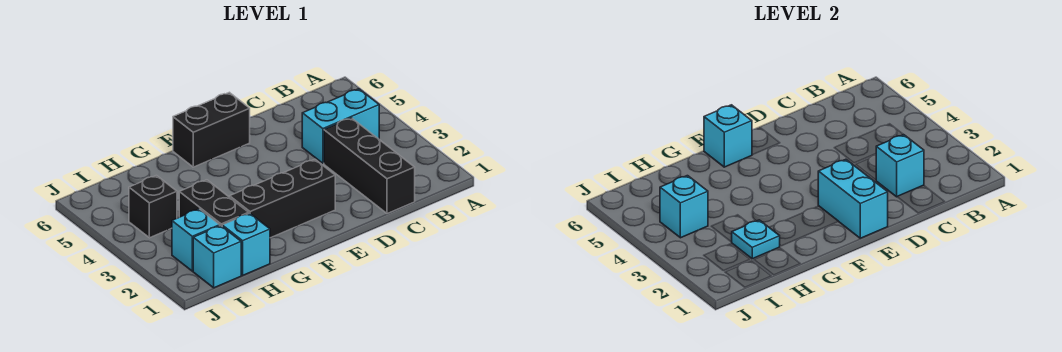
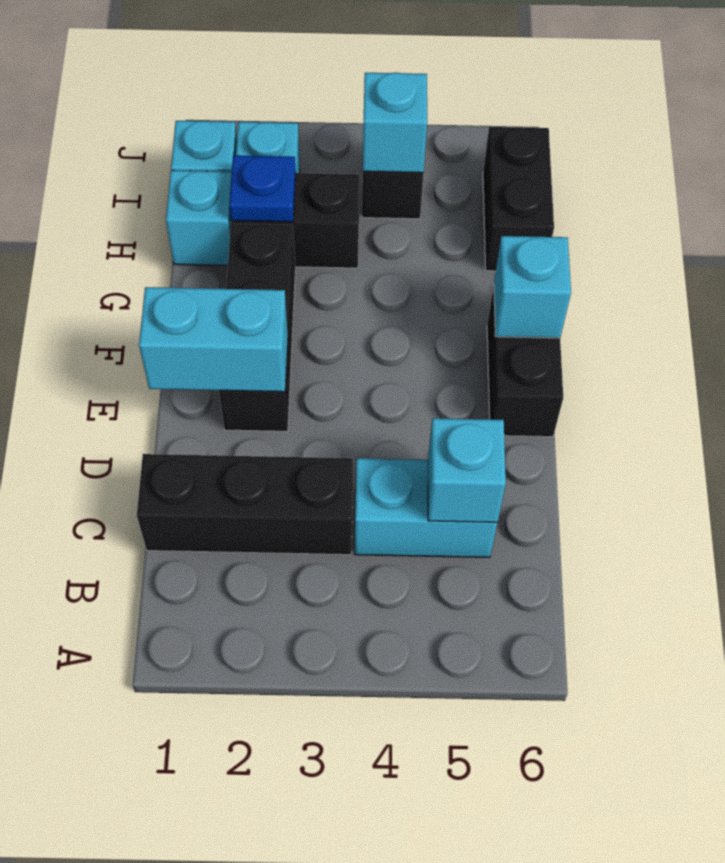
cyan brick B4:C4 level 1 -> cyan brick C4:C5 level 1
cyan brick C2 level 2 -> cyan brick C5 level 2
cyan plate H2 level 2 -> blue plate H2 level 2
none -> black brick H6:I6 level 1

